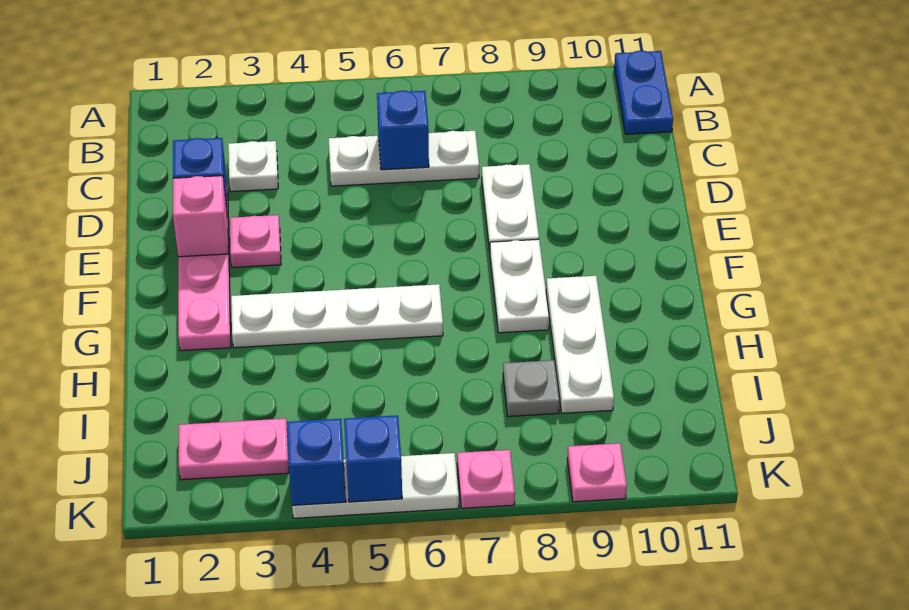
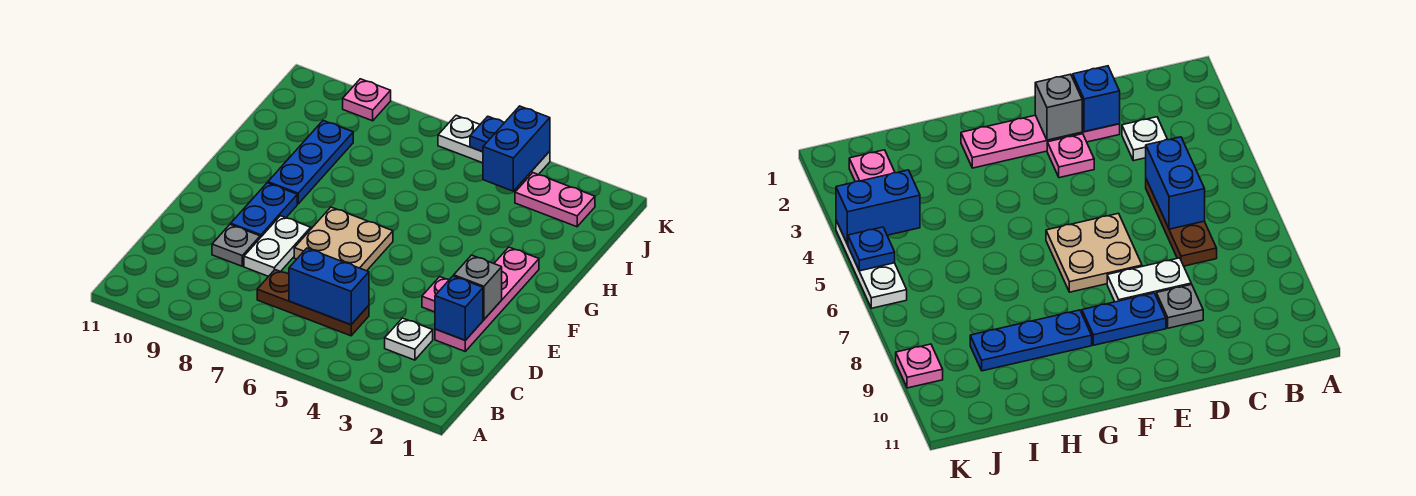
blue plate A11:B11 level 1 -> blue plate E9:F9 level 1
white plate C5:C7 level 1 -> brown plate C5:C7 level 1
blue brick C6 level 2 -> blue brick C5:C6 level 2
pink brick E2 level 2 -> grey brick E2 level 2
none -> tan plate E6:F7 level 1
white plate F8:G8 level 1 -> none
white plate G3:G6 level 1 -> none
white plate G9:I9 level 1 -> blue plate G9:I9 level 1
grey plate I8 level 1 -> grey plate D9 level 1
blue brick K4 level 2 -> blue brick J4:K4 level 2
blue brick K5 level 2 -> blue plate K5 level 2
pink plate K7 level 1 -> none

